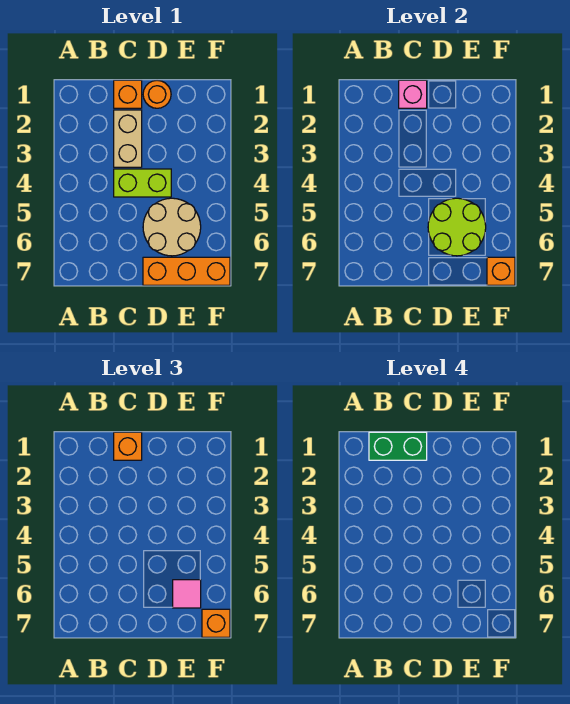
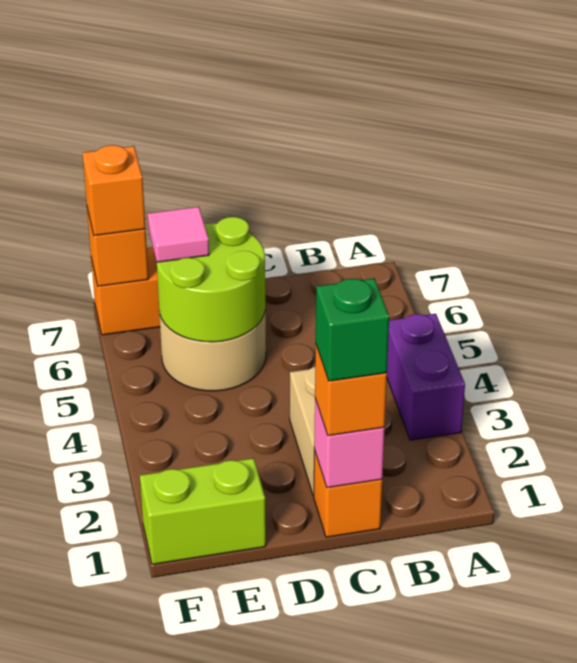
none -> purple brick A3:A4 level 1
green brick B1:C1 level 4 -> green brick C1 level 4
lime brick C4:D4 level 1 -> lime brick E1:F1 level 1
orange round brick D1 level 1 -> none

